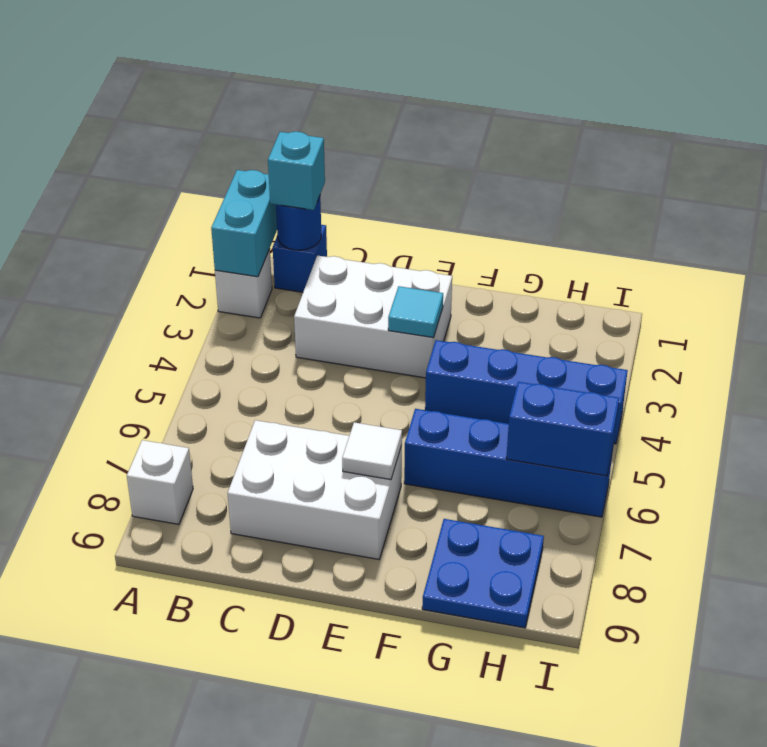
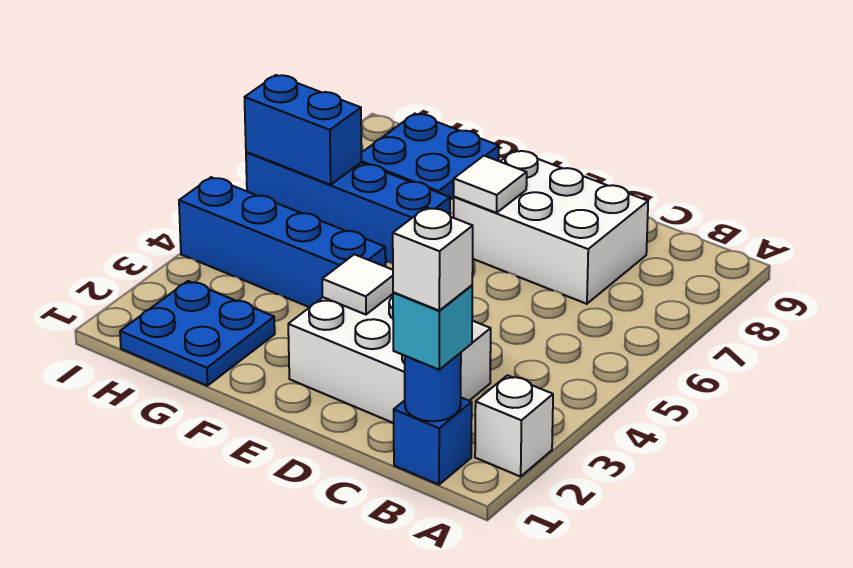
cyan brick A1:A2 level 2 -> none
white brick A8 level 1 -> white brick B1 level 4
cyan tile E3 level 2 -> white tile E3 level 2
none -> blue plate G1:H2 level 1

